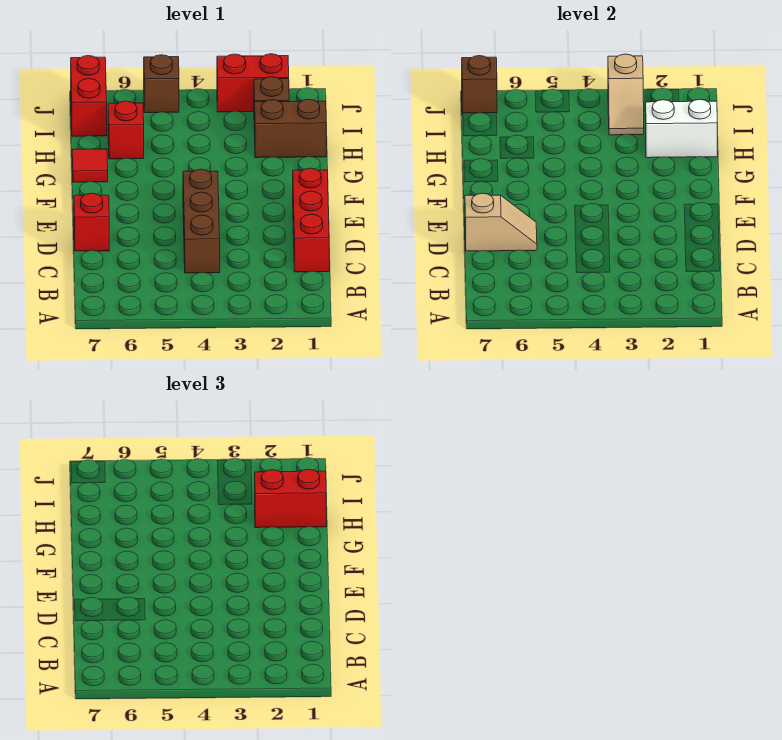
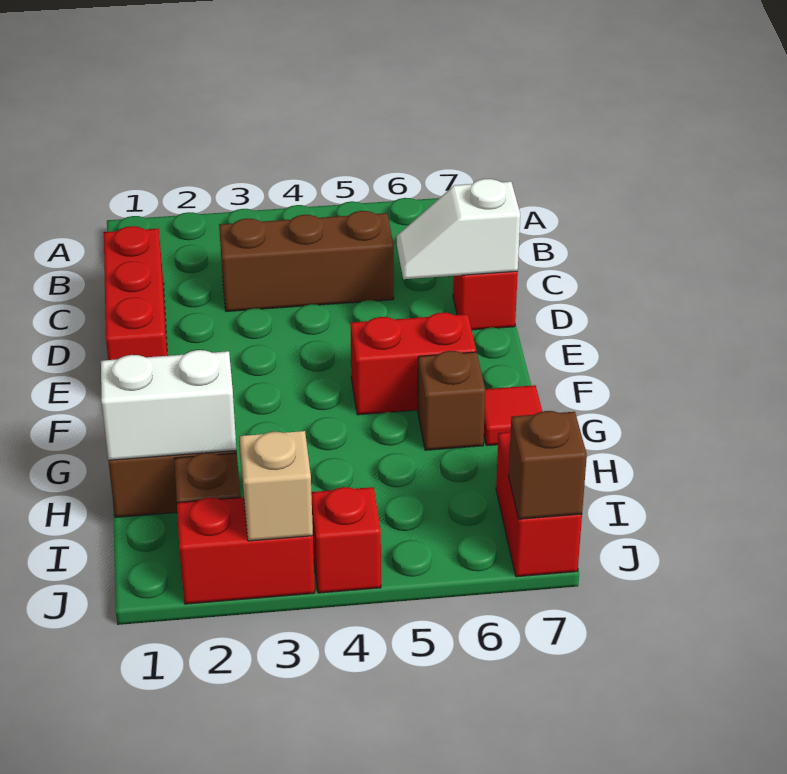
brown brick C4:E4 level 1 -> brown brick C3:C5 level 1
tan slope D6:D7 level 2 top 7 -> white slope D6:D7 level 2 top 7
red brick H1:H2 level 3 -> red brick F5:F6 level 1
red brick H6 level 1 -> red brick J4 level 1
brown brick J5 level 1 -> brown brick G6 level 1

